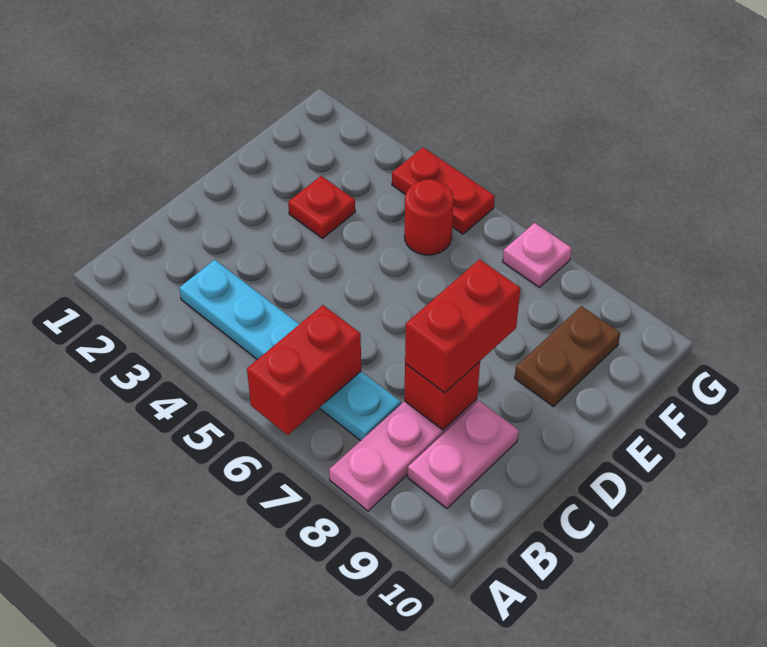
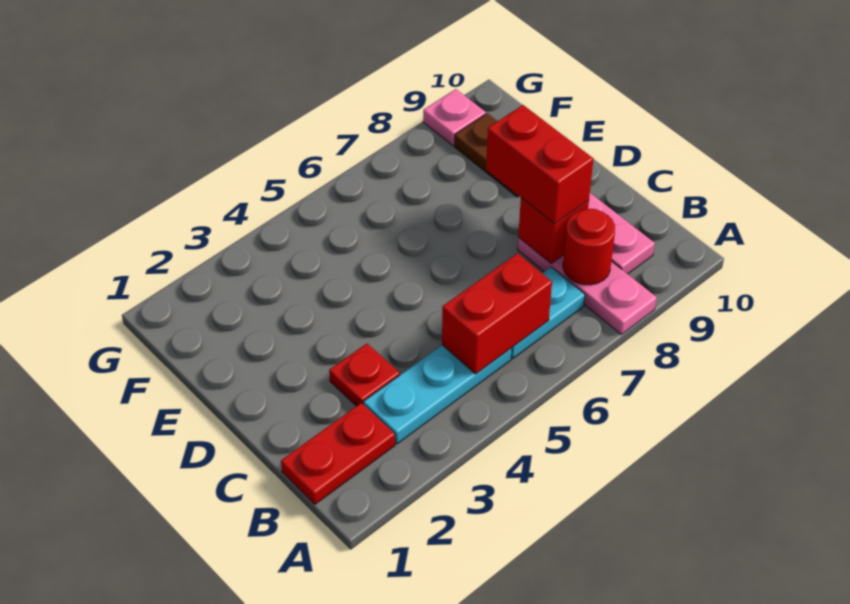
red brick A6:B6 level 2 -> red brick B5:B6 level 2
red plate E3 level 1 -> red plate C3 level 1
red round brick F5 level 1 -> red round brick B8 level 2
red plate G4:G5 level 1 -> red plate B1:B2 level 1
pink plate G7 level 1 -> pink plate G9 level 1

